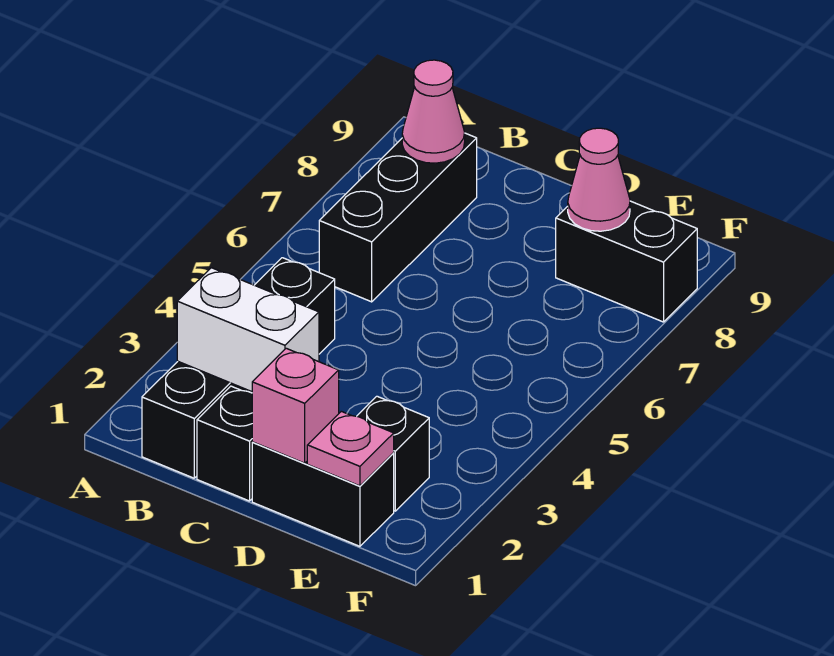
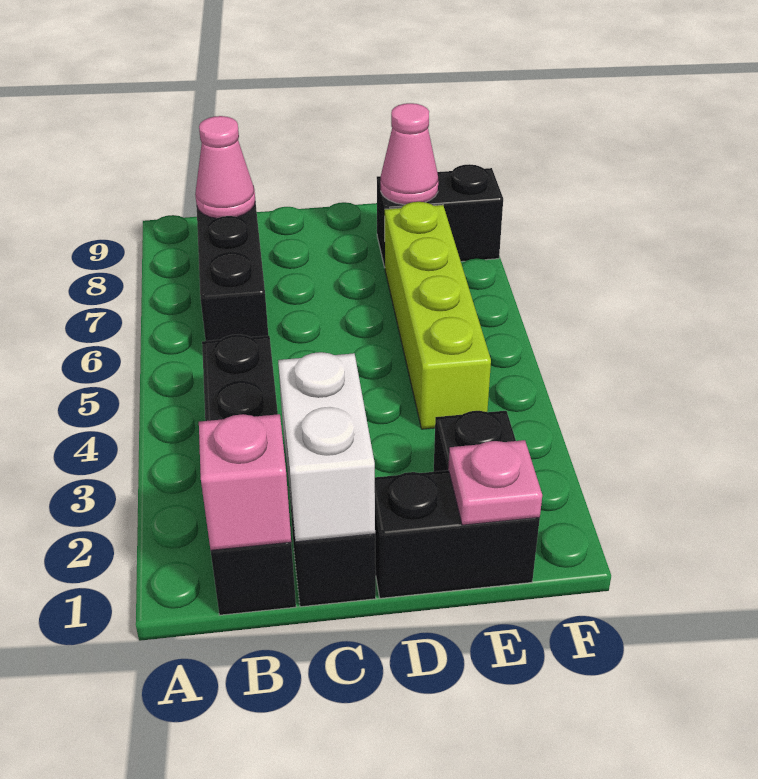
white brick B2:C2 level 2 -> white brick C1:C2 level 2
pink brick D1 level 2 -> pink brick B1 level 2
none -> lime brick E4:E7 level 1

